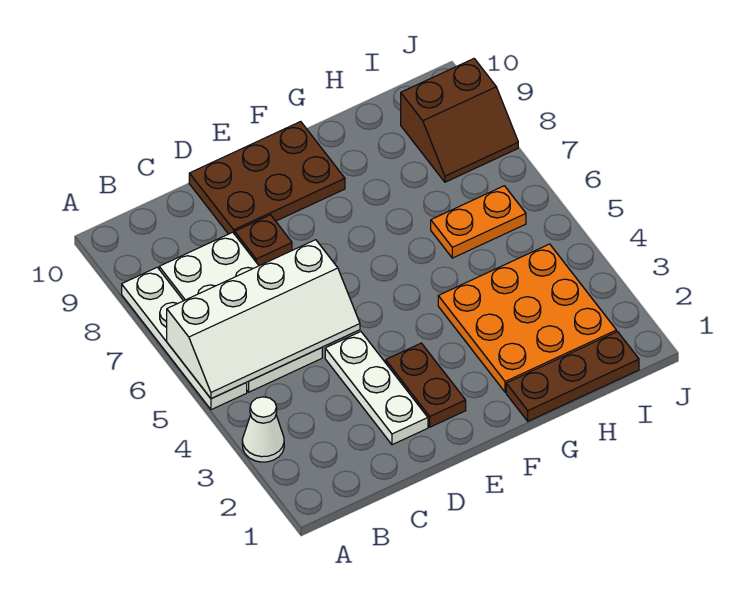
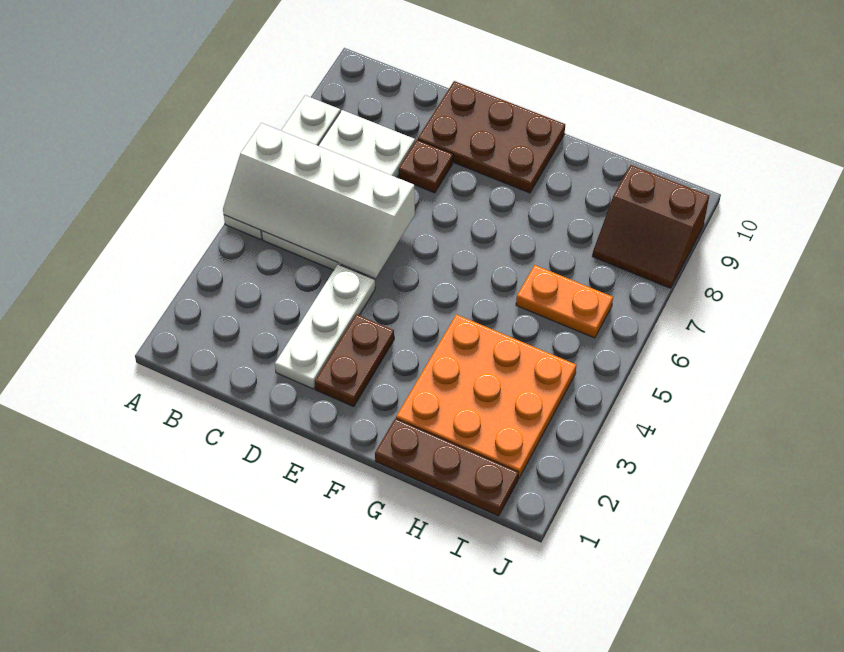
white cone A3 level 1 -> none

